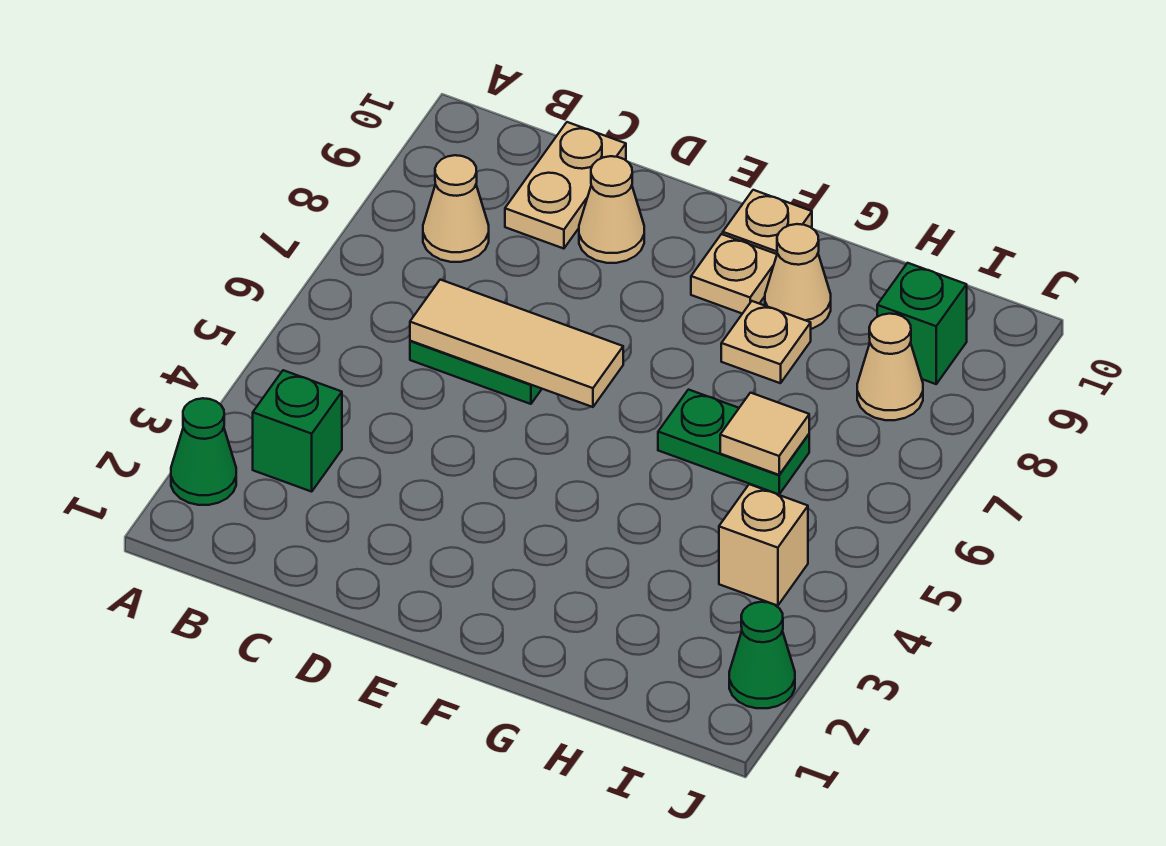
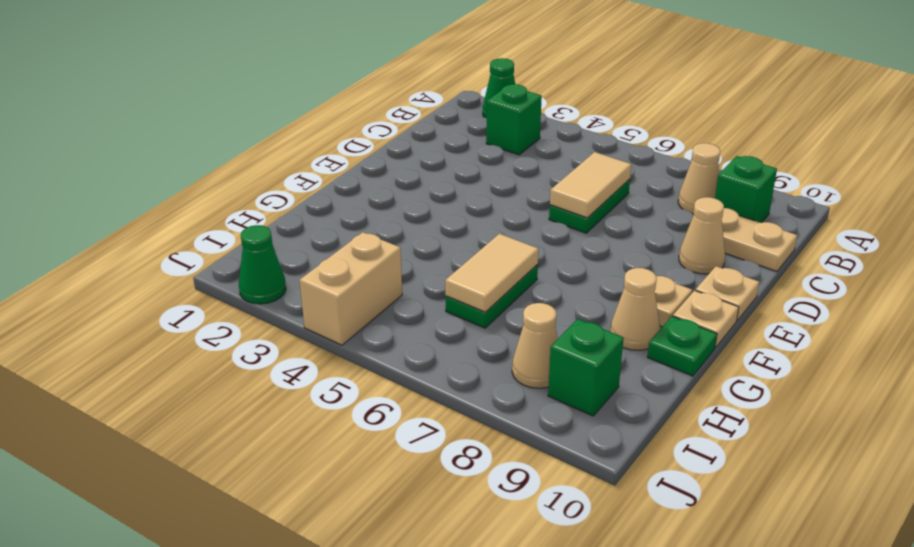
none -> green brick B9 level 1
tan tile C6:E6 level 2 -> tan tile C6:D6 level 2
tan plate G8 level 1 -> tan plate E10 level 1
none -> green plate G10 level 1
tan tile H6 level 2 -> tan tile G6:H6 level 2
tan brick I4 level 1 -> tan brick I4:J4 level 1

